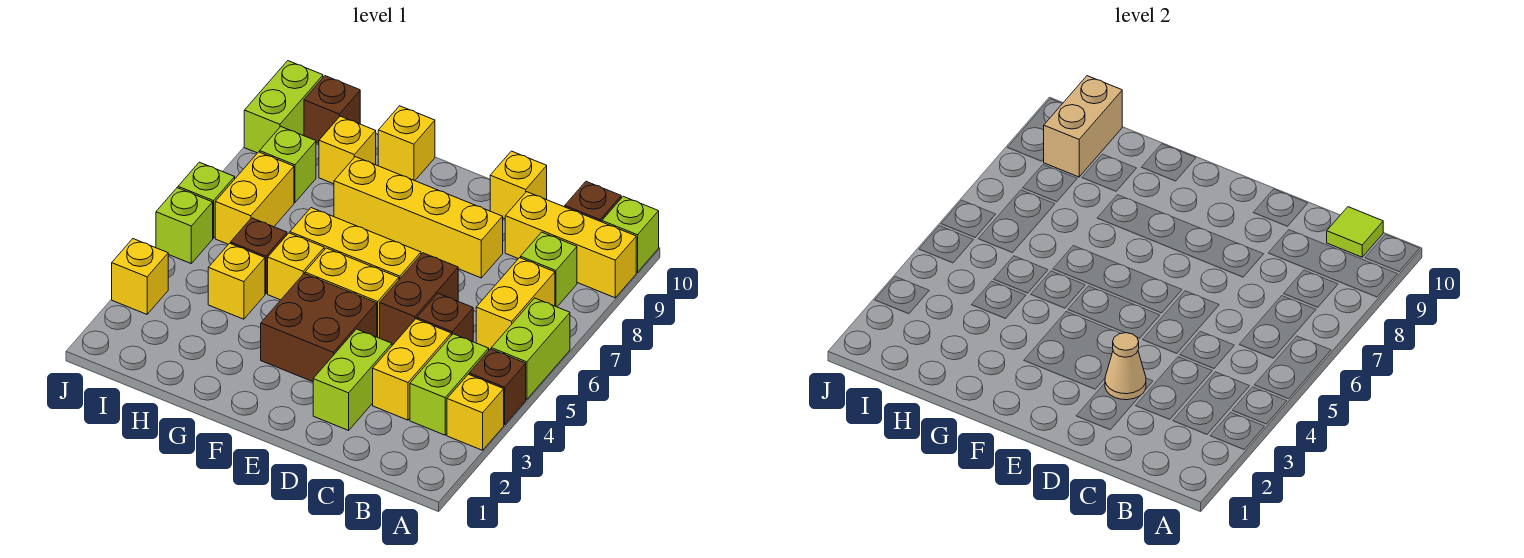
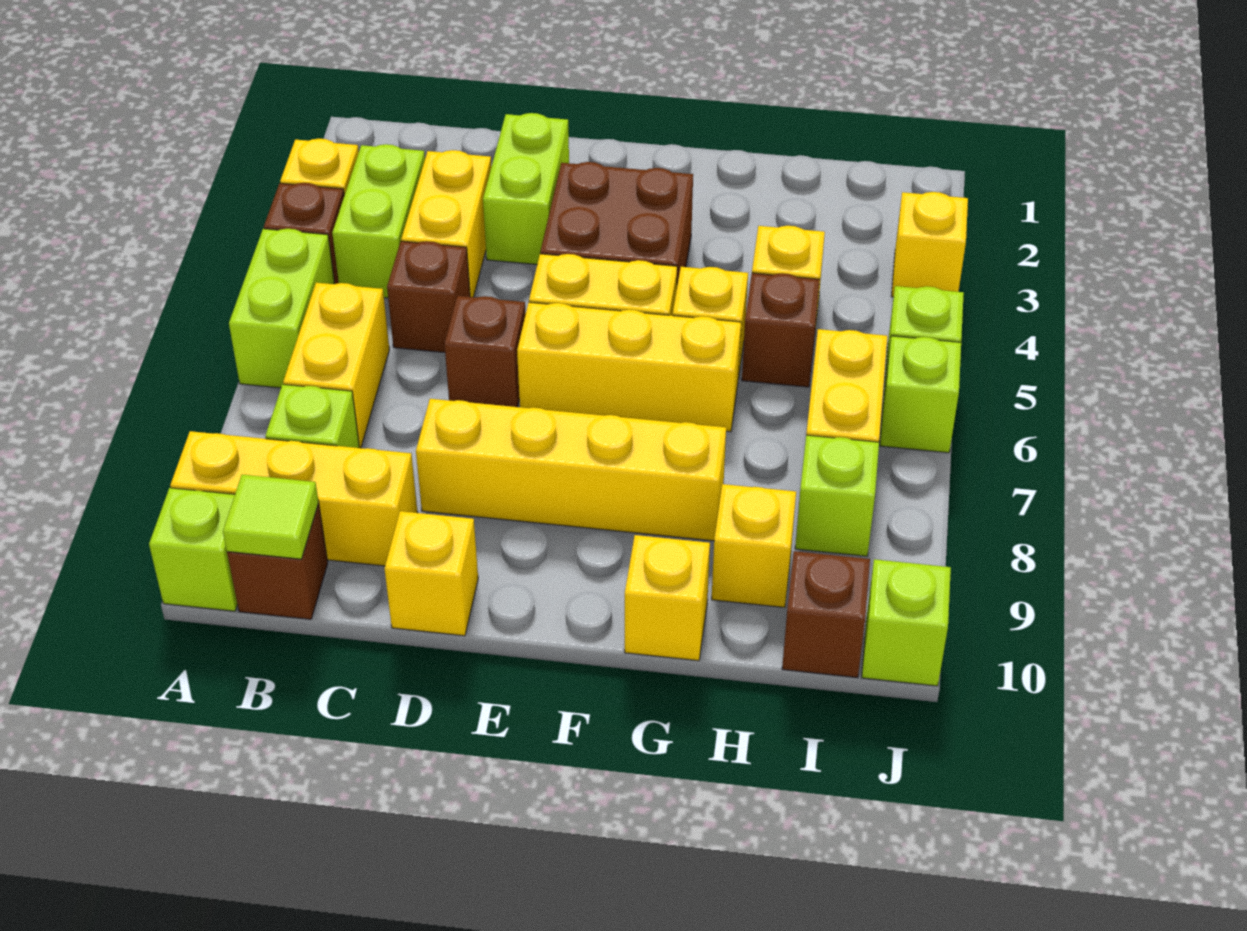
tan cone D3 level 2 -> none
brown brick D5:D6 level 1 -> brown brick D6 level 1
tan brick I9:I10 level 2 -> none
lime brick J9:J10 level 1 -> lime brick J10 level 1

